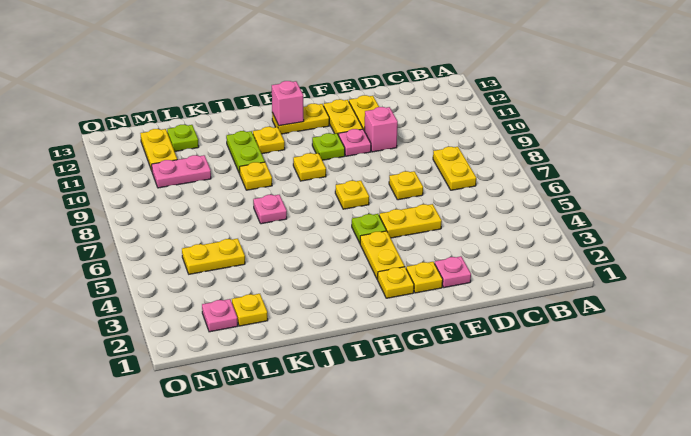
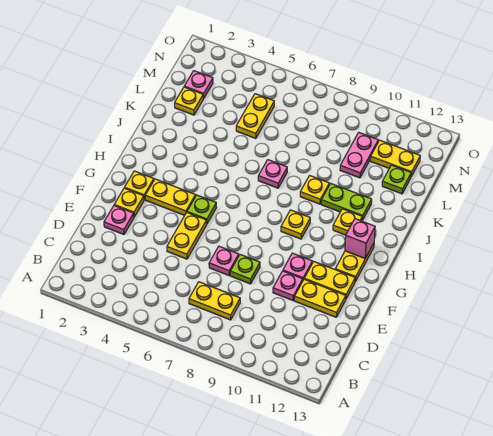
yellow plate E7 level 1 -> pink plate E7 level 1
pink brick E10 level 1 -> pink plate E10 level 1
yellow plate G7 level 1 -> none
lime plate G10 level 1 -> lime plate E8 level 1

